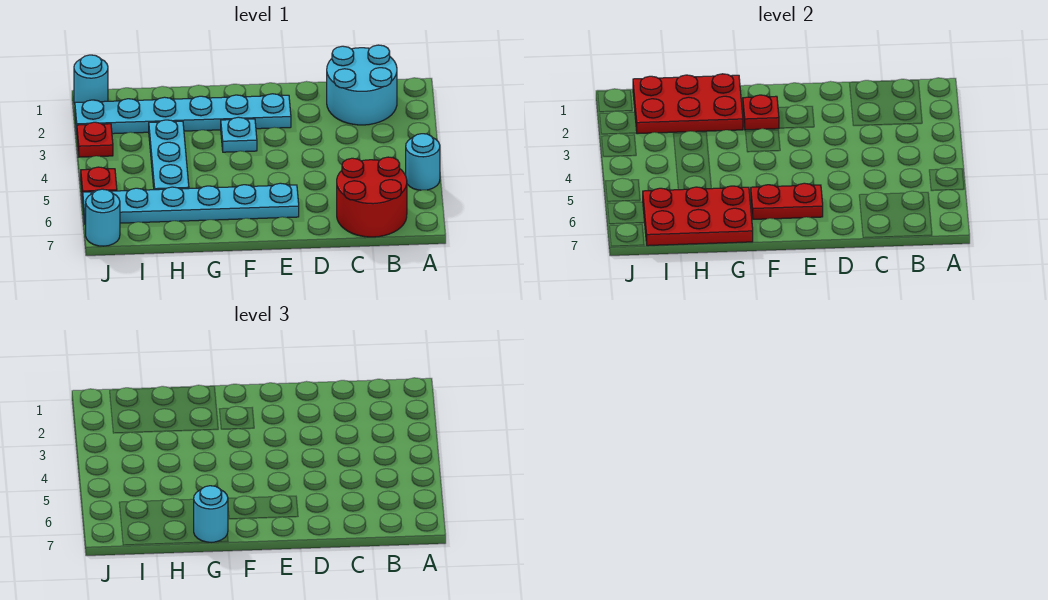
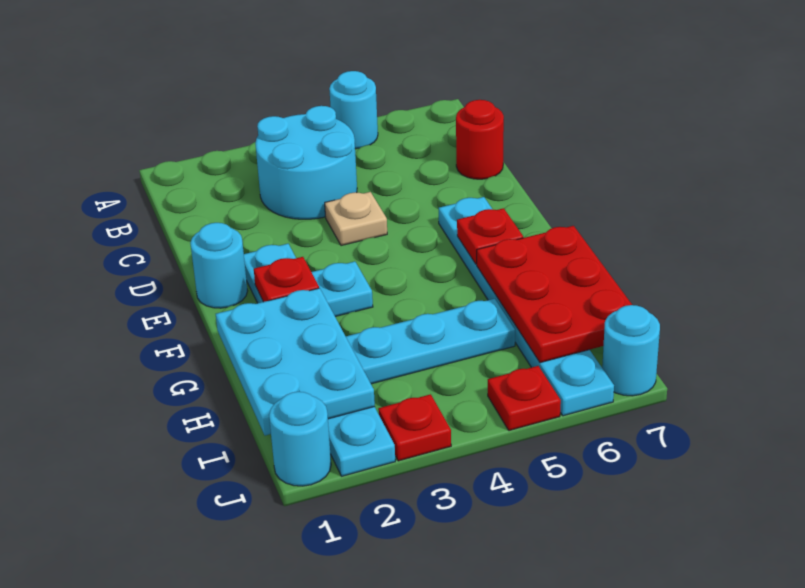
cyan round brick B1:C2 level 1 -> cyan round brick B3:C4 level 1
red round brick B6:C7 level 1 -> red round brick C7 level 1
none -> tan plate D4 level 1
red plate E6:F6 level 2 -> red plate F6 level 2
red plate G1:I2 level 2 -> cyan plate G1:I2 level 2
cyan round brick G7 level 3 -> cyan round brick E1 level 1

